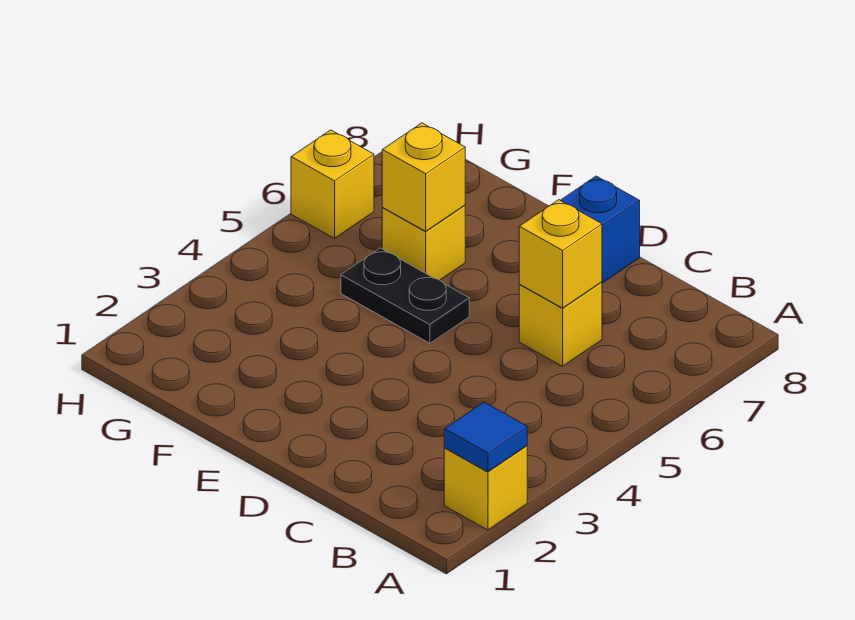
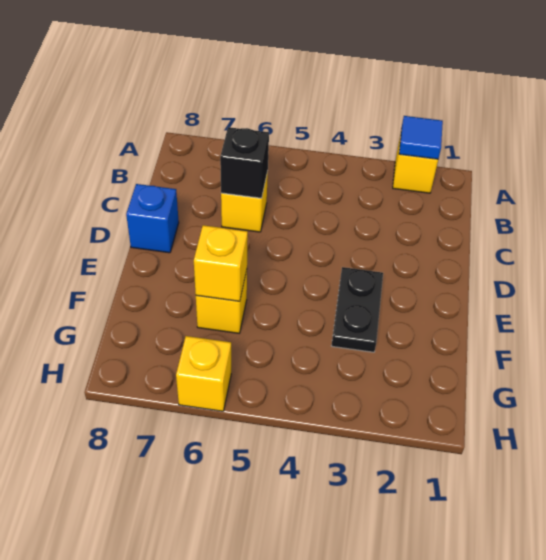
yellow brick C6 level 2 -> black brick C6 level 2
black plate E5:F5 level 1 -> black plate E3:F3 level 1

